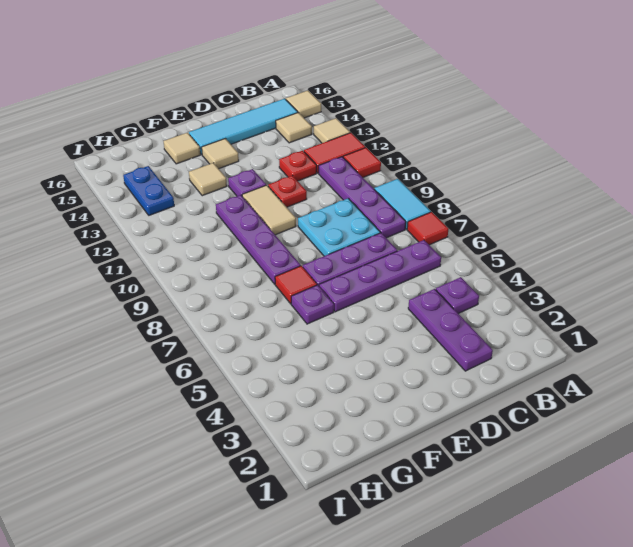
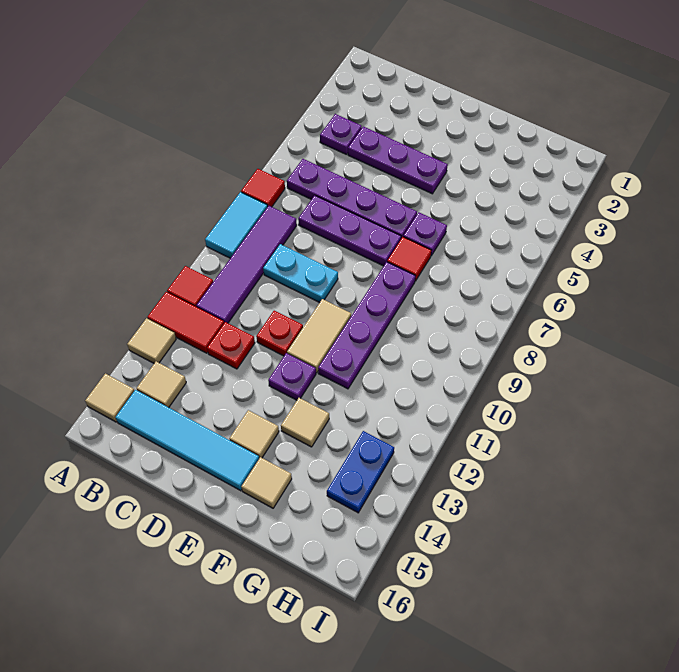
purple plate B8:B11 level 1 -> purple tile B8:B11 level 1
purple plate C2:C4 level 1 -> purple plate C4:E4 level 1
cyan plate C8:D9 level 1 -> cyan plate C9:D9 level 1

